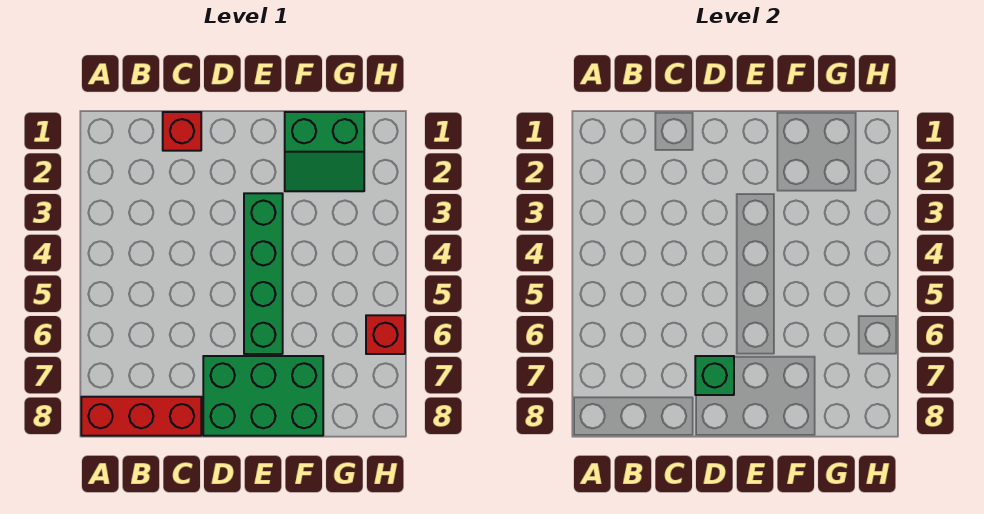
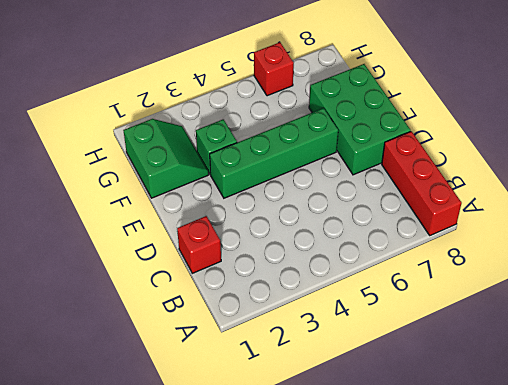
green brick D7 level 2 -> green brick F3 level 1

